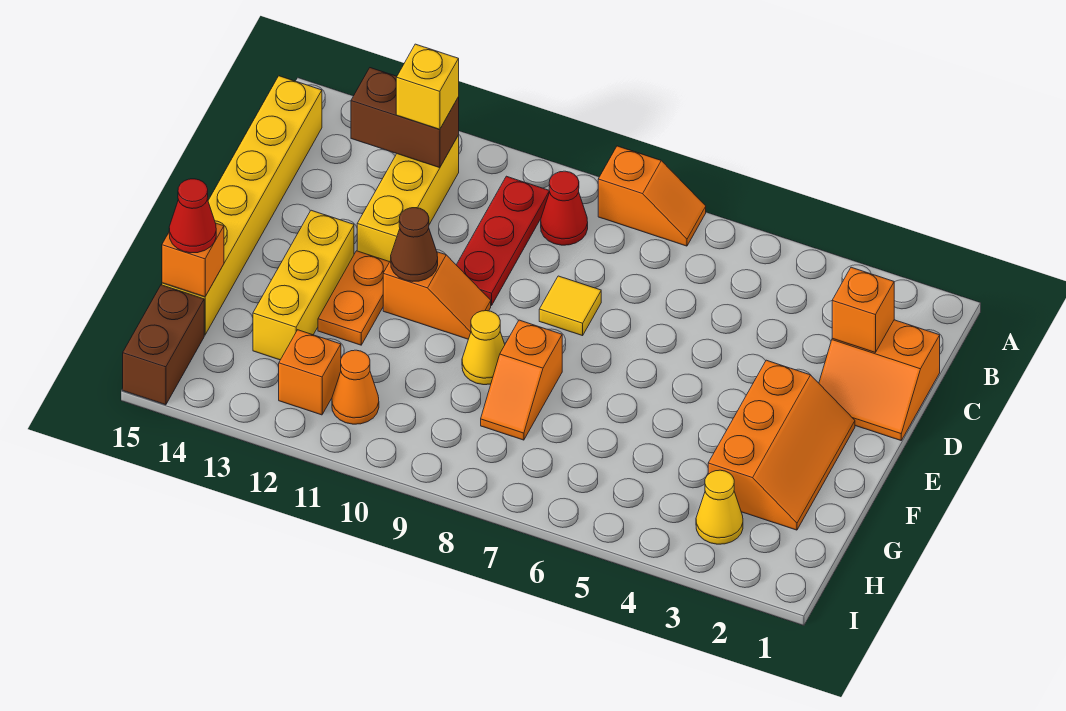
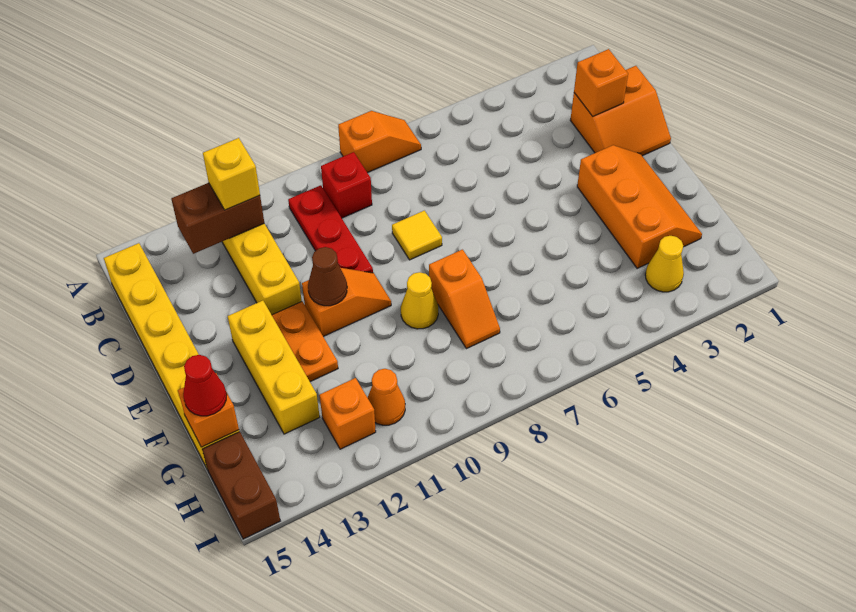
red cone B9 level 1 -> red brick B9 level 1

